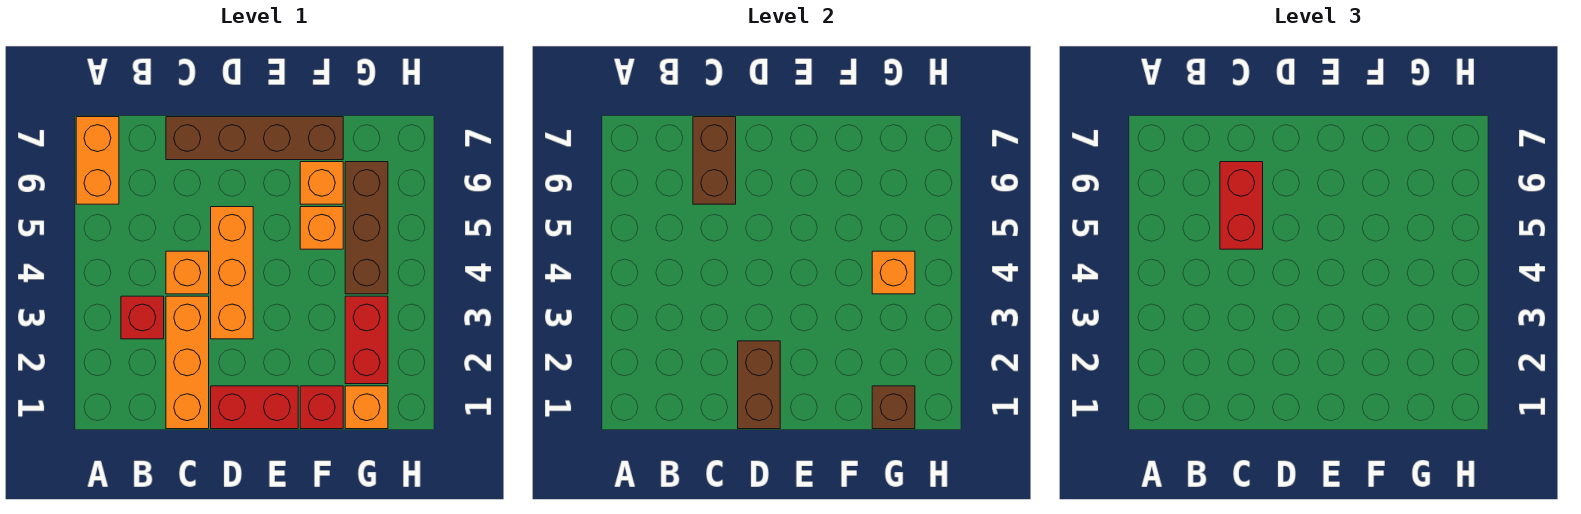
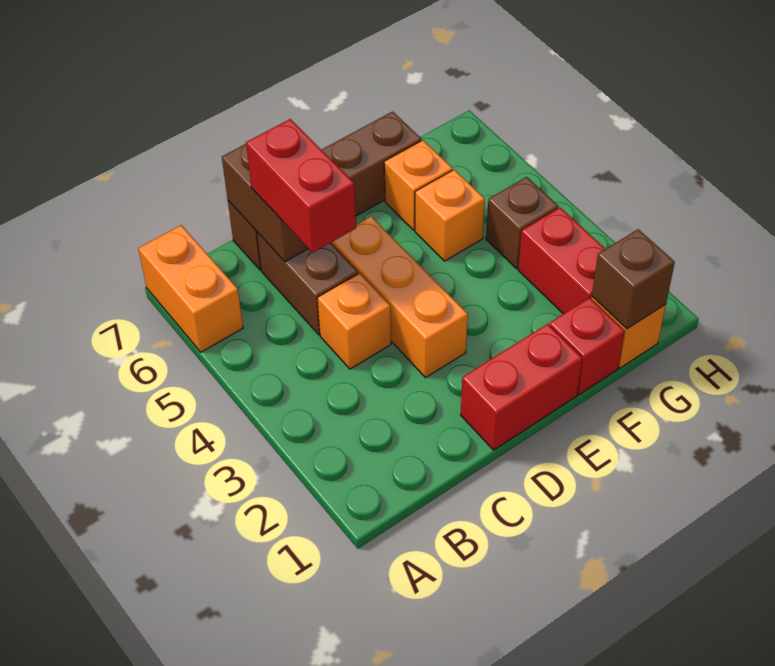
red brick B3 level 1 -> none
orange brick C1:C3 level 1 -> none
brown brick D1:D2 level 2 -> brown brick C5:C6 level 1
brown brick G4:G6 level 1 -> brown brick G4 level 1
orange brick G4 level 2 -> none

